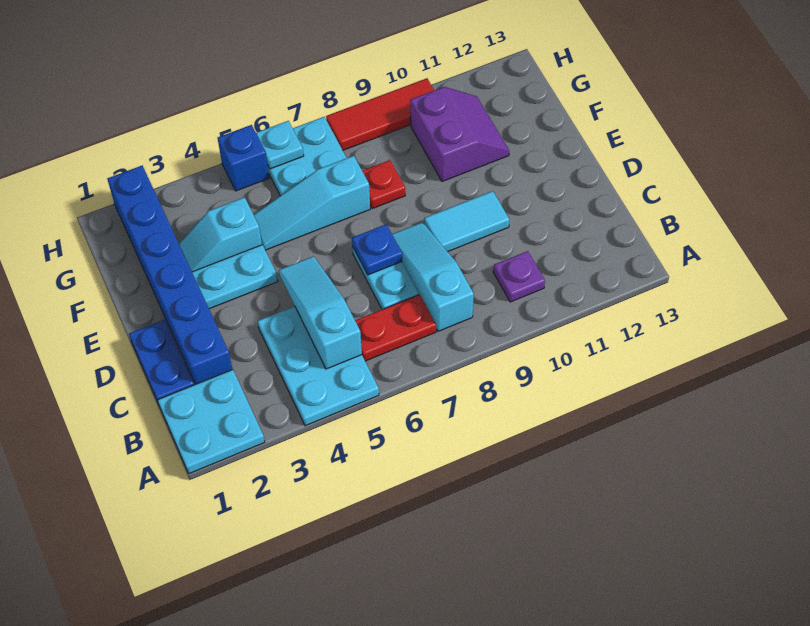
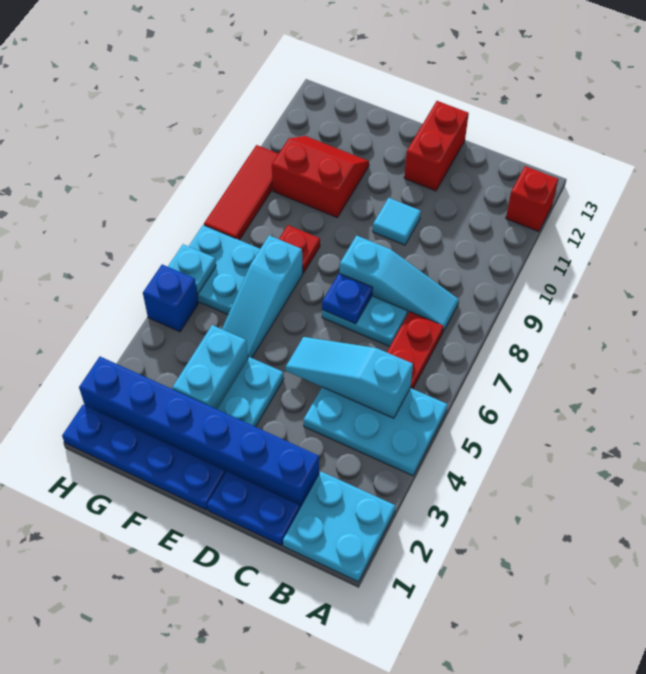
none -> red brick A12 level 1
cyan slope B8:D8 level 1 top B -> cyan slope B8:D8 level 1 top D
purple plate B10 level 1 -> none
cyan tile D9:D10 level 1 -> cyan tile D10 level 1
none -> red brick D12:D13 level 1
none -> blue plate E1:H1 level 1
cyan slope F3:F4 level 1 top 4 -> cyan brick F3:F4 level 1
purple slope F10:G11 level 1 top 10 -> red slope F10:G11 level 1 top 10

